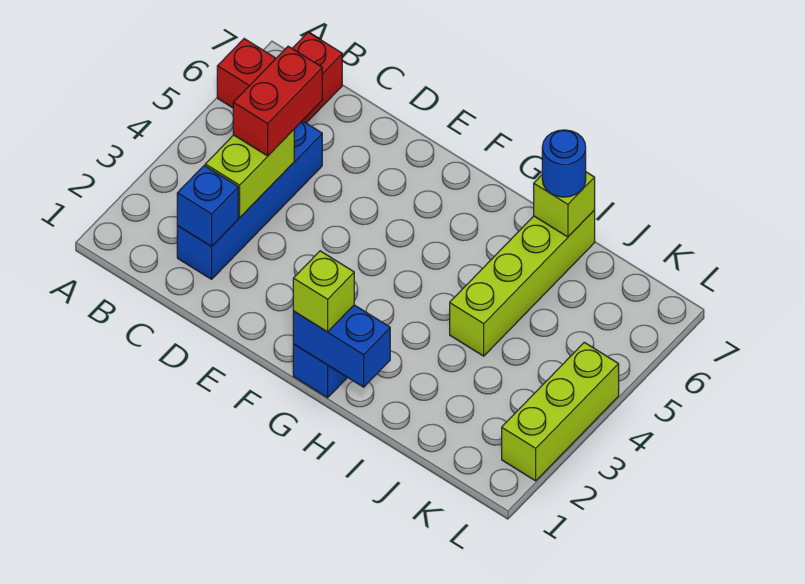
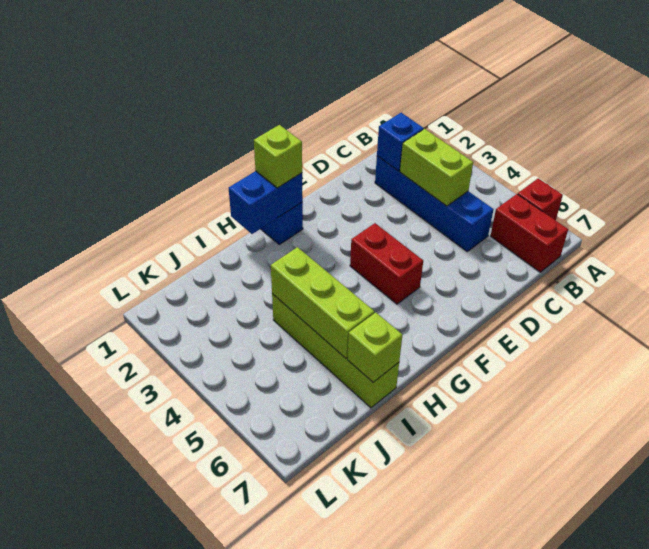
red brick C4:C5 level 3 -> red brick F4:F5 level 1
blue round brick I7 level 3 -> none
lime brick L2:L4 level 1 -> lime brick I4:I6 level 2

